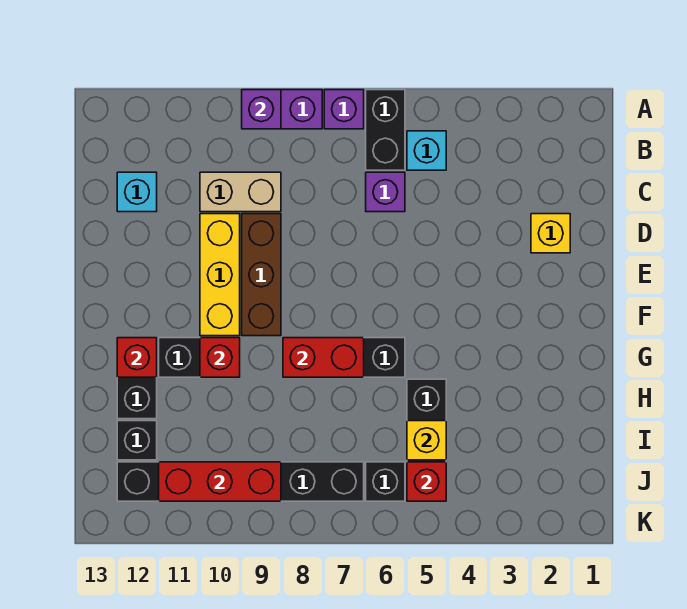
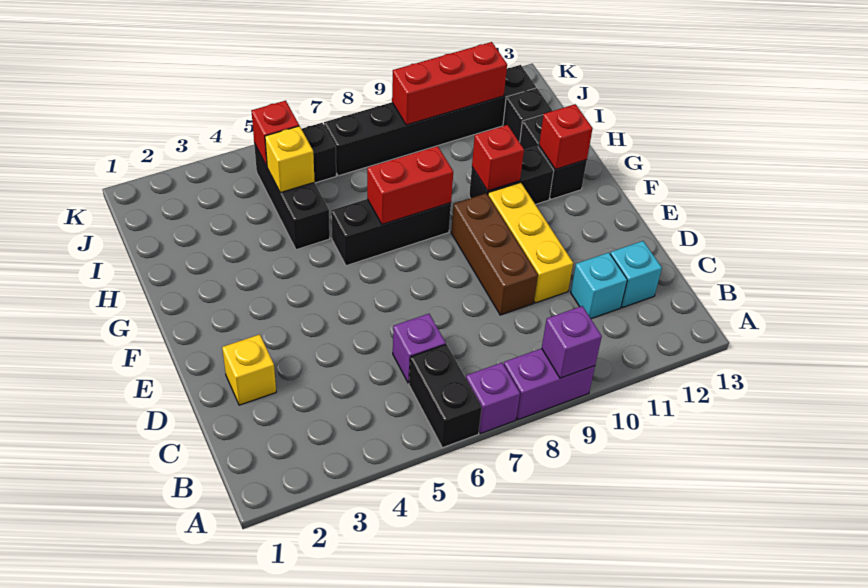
cyan brick B5 level 1 -> cyan brick C11 level 1
tan brick C9:C10 level 1 -> none

